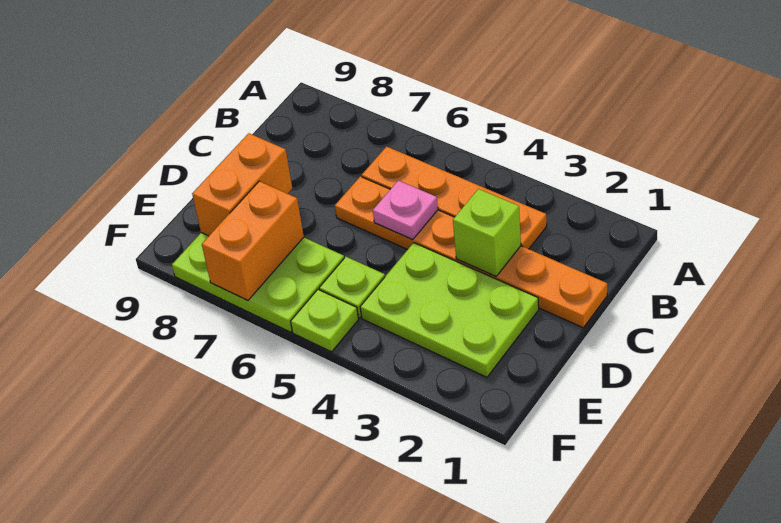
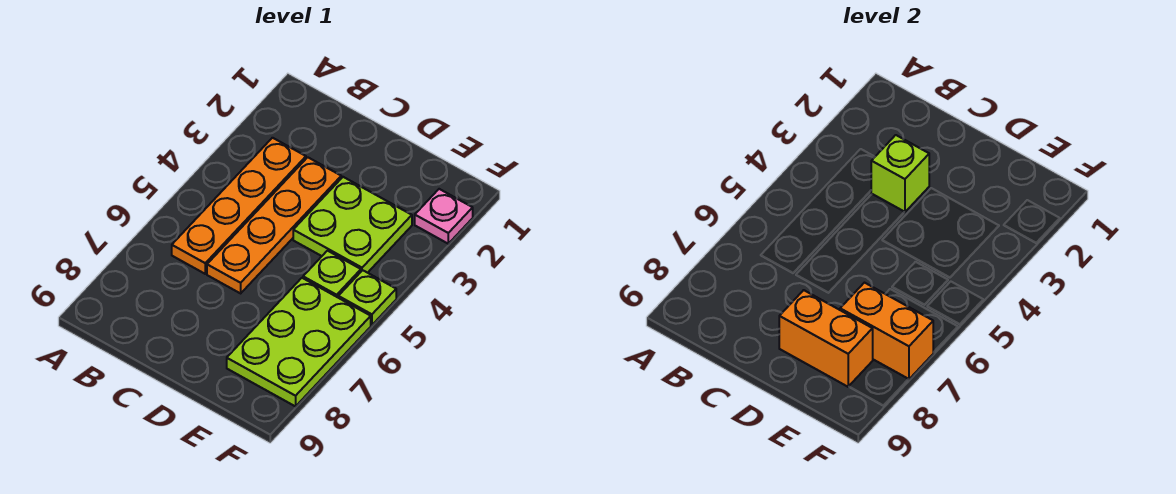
orange plate C1:C6 level 1 -> orange plate C3:C6 level 1
pink plate C5 level 2 -> pink plate F2 level 1
lime plate D2:E4 level 1 -> lime plate D3:E4 level 1

